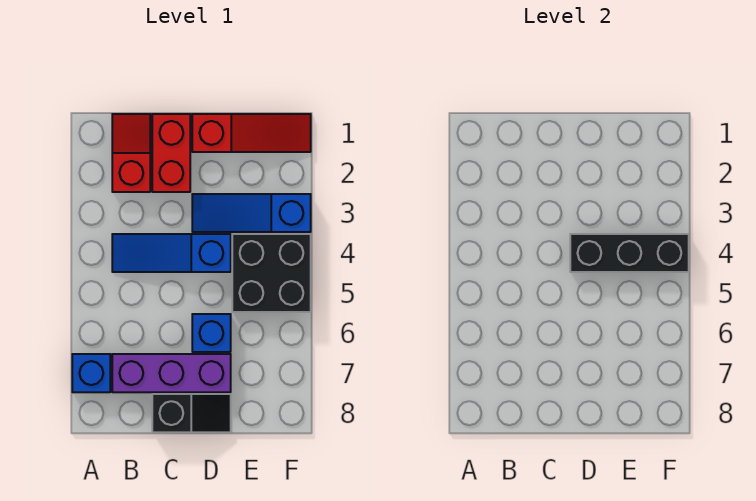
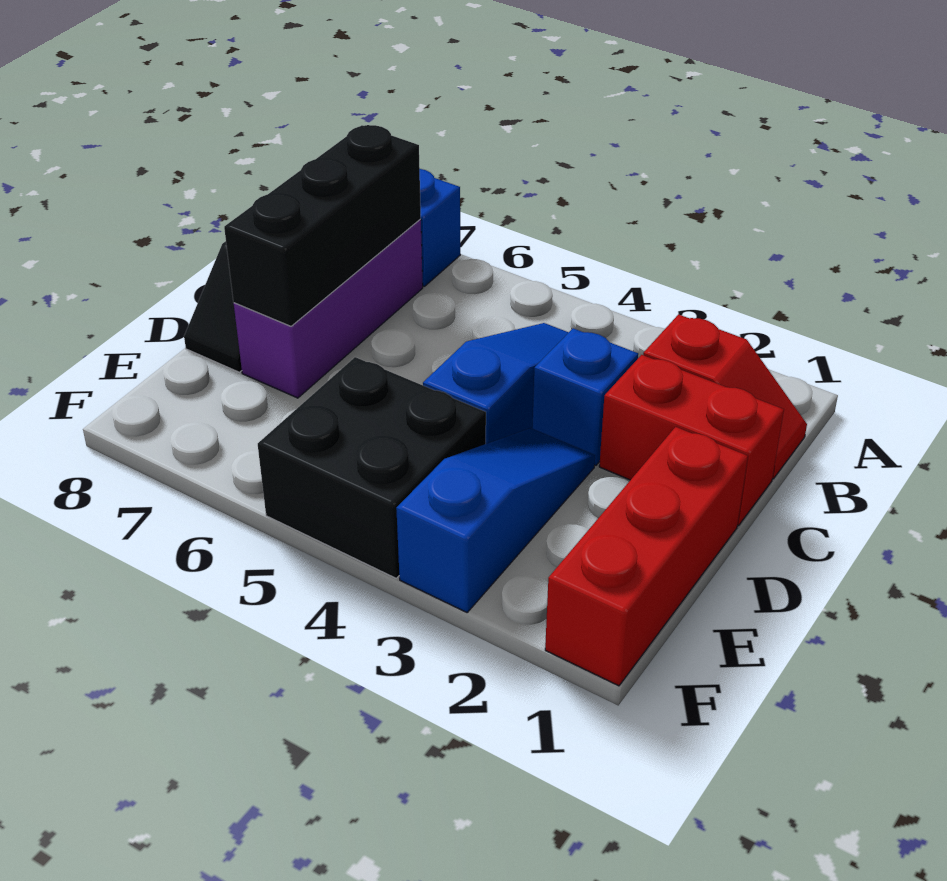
red slope D1:F1 level 1 top D -> red brick D1:F1 level 1
black brick D4:F4 level 2 -> black brick B7:D7 level 2
blue brick D6 level 1 -> blue brick C3 level 1

